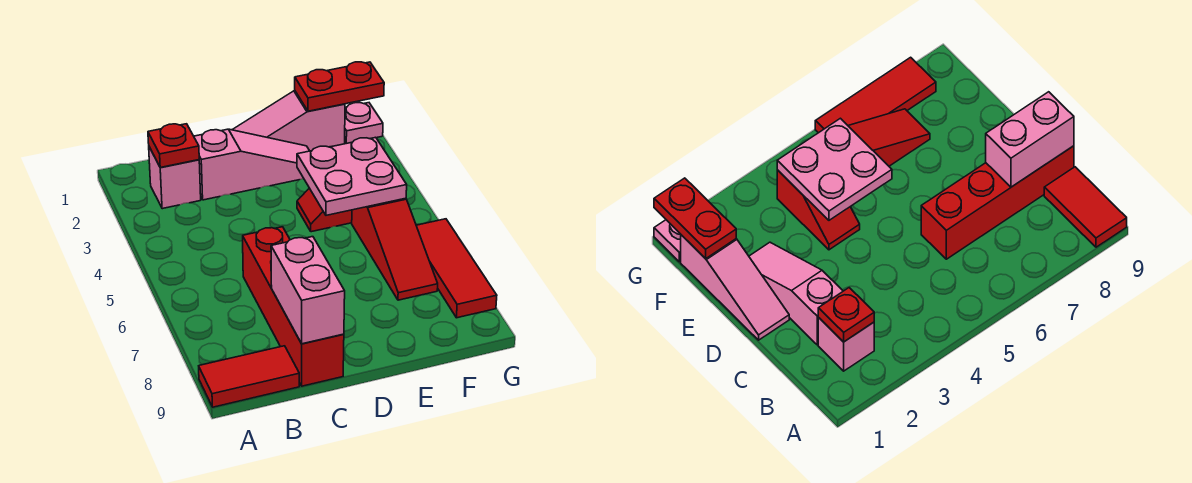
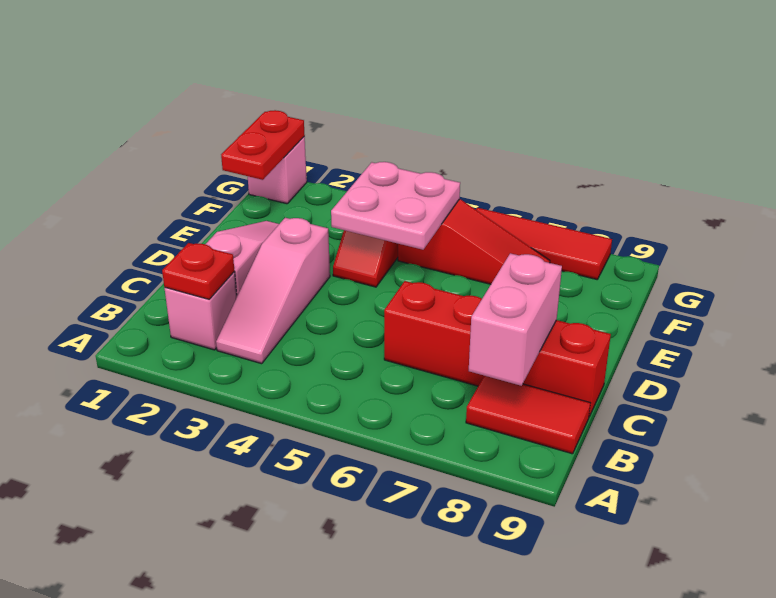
red tile A9:B9 level 1 -> red tile B8:B9 level 1
pink brick C8:C9 level 2 -> pink brick B8:C8 level 2
pink slope D1:F1 level 1 top F -> pink slope B3:D3 level 1 top D
pink plate G1 level 1 -> pink brick G1 level 1

